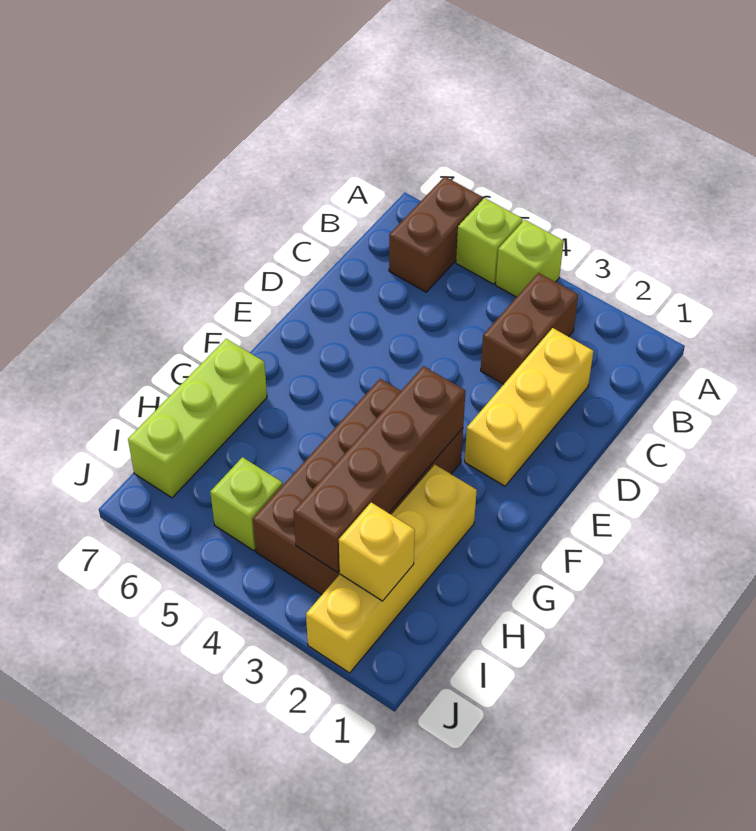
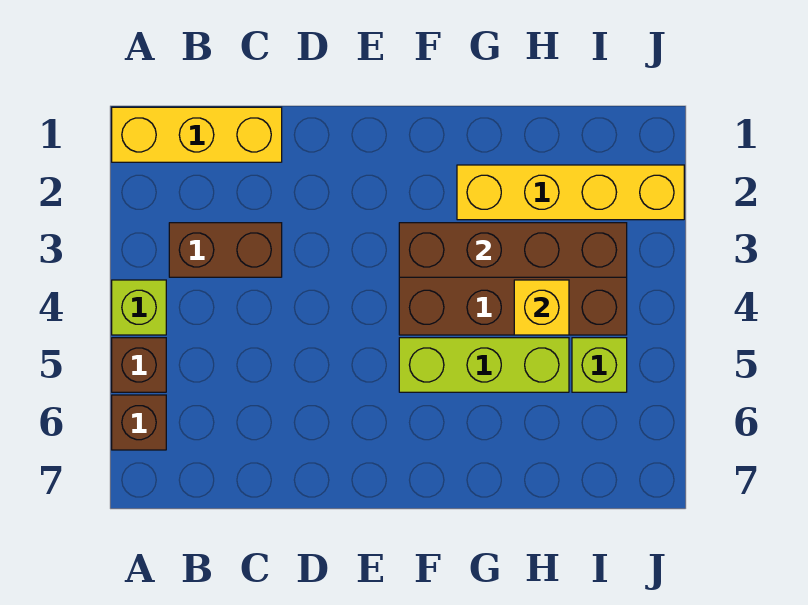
lime brick A5 level 1 -> brown brick A5 level 1
brown brick A6:B6 level 1 -> brown brick A6 level 1
yellow brick C2:E2 level 1 -> yellow brick A1:C1 level 1
lime brick G7:I7 level 1 -> lime brick F5:H5 level 1
yellow brick I2 level 2 -> yellow brick H4 level 2

